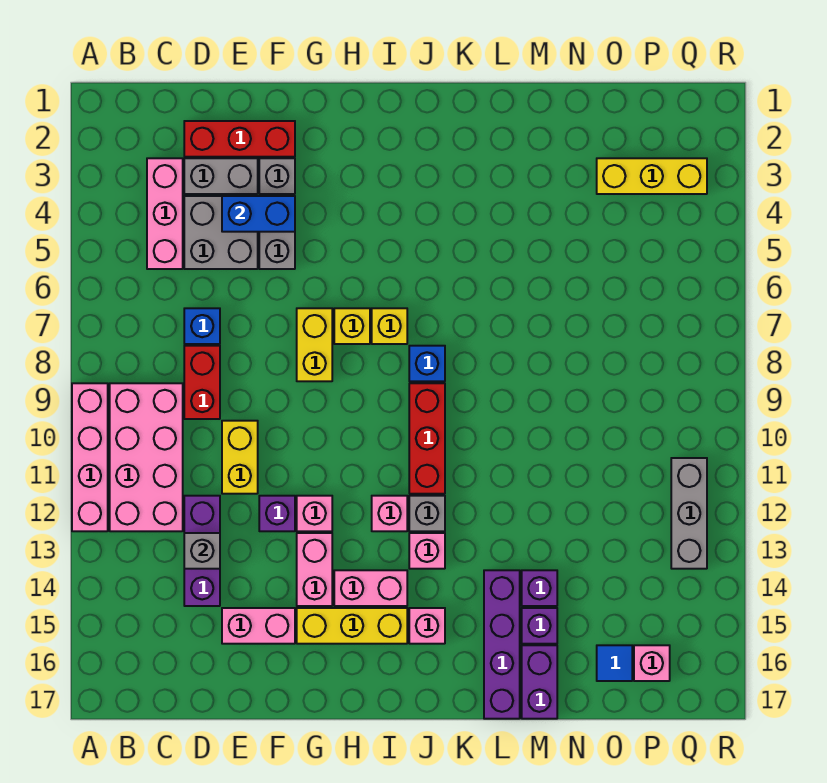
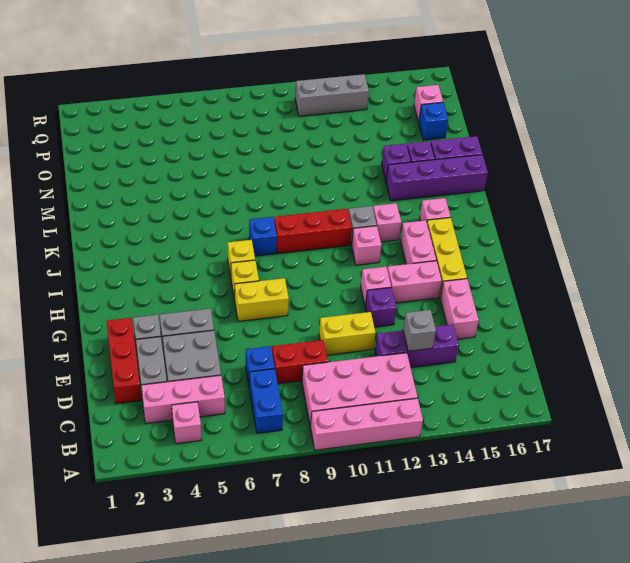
none -> pink brick B4 level 1
blue brick E4:F4 level 2 -> blue brick B7:C7 level 1
yellow brick O3:Q3 level 1 -> none
blue tile O16 level 1 -> blue brick O16 level 1

